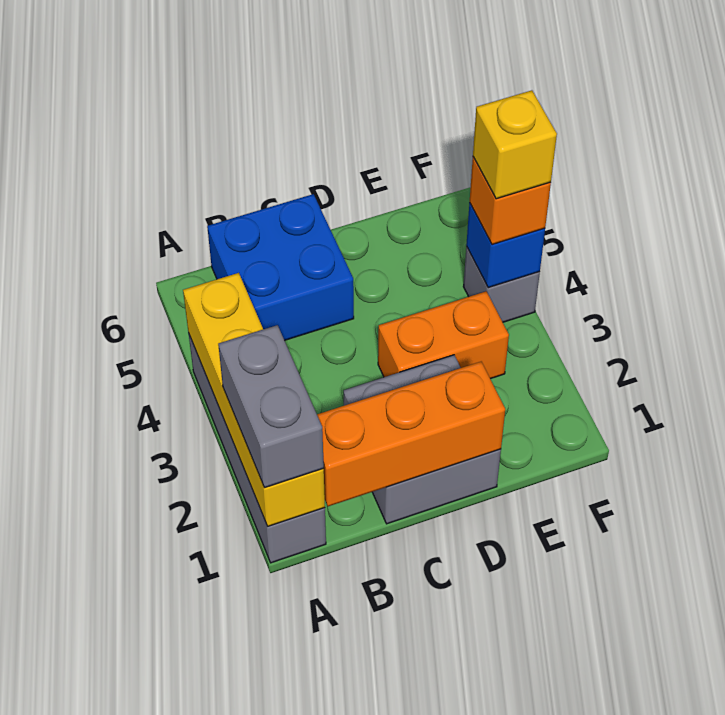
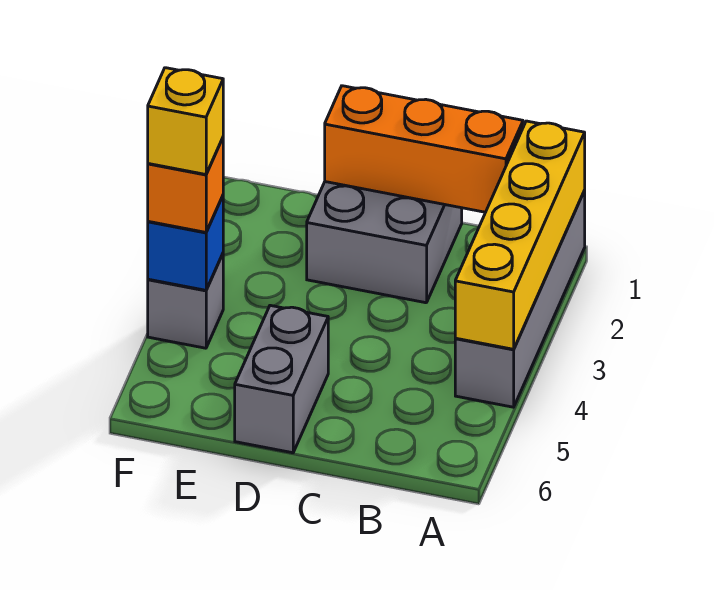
grey brick A1:A2 level 3 -> grey brick D5:D6 level 1
blue brick B5:C6 level 1 -> none
orange brick D3:E3 level 1 -> none

